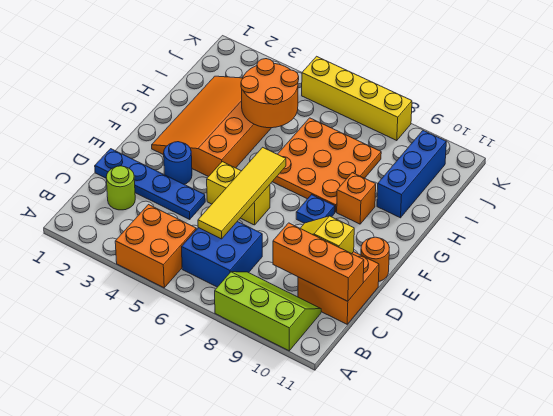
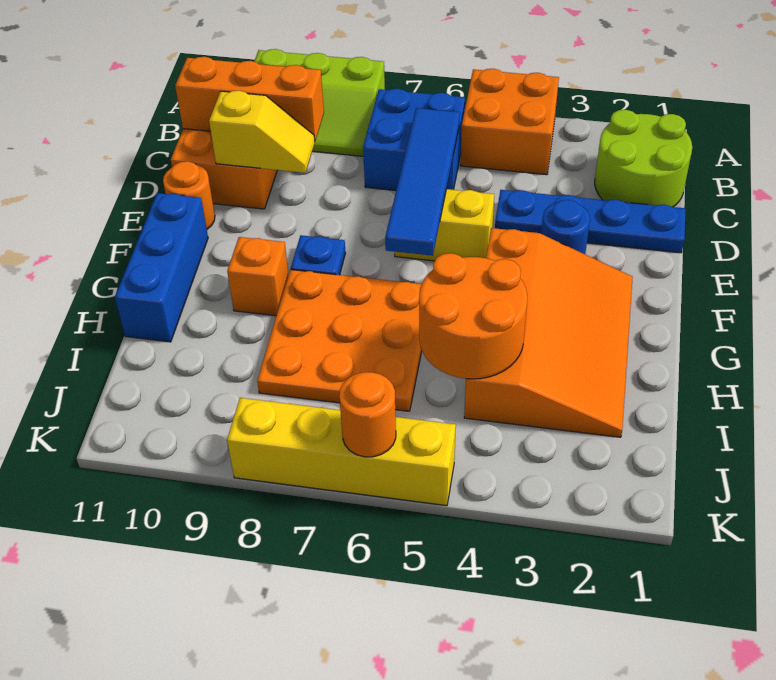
lime round brick C2 level 1 -> lime round brick B1:C2 level 1
yellow tile C6:F6 level 2 -> blue tile C6:F6 level 2
blue brick H10:J10 level 1 -> blue brick F11:H11 level 1
none -> orange round brick K6 level 2

